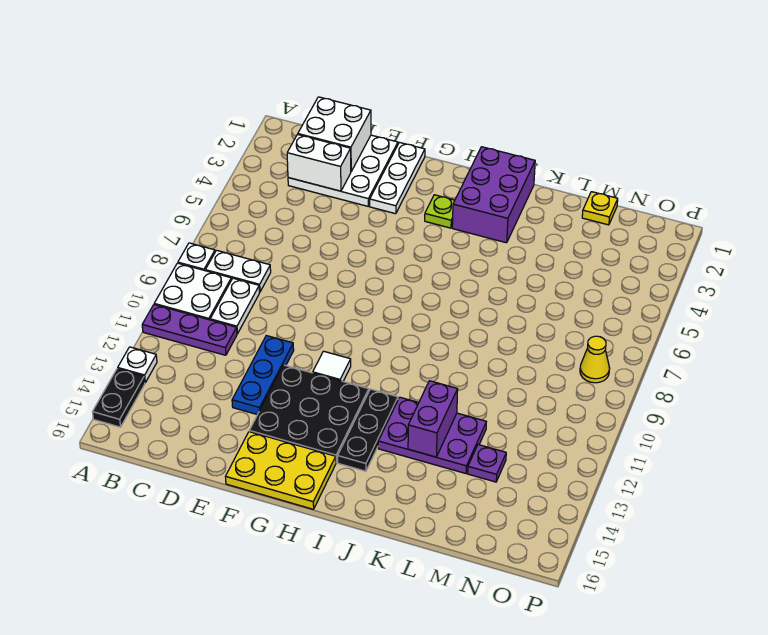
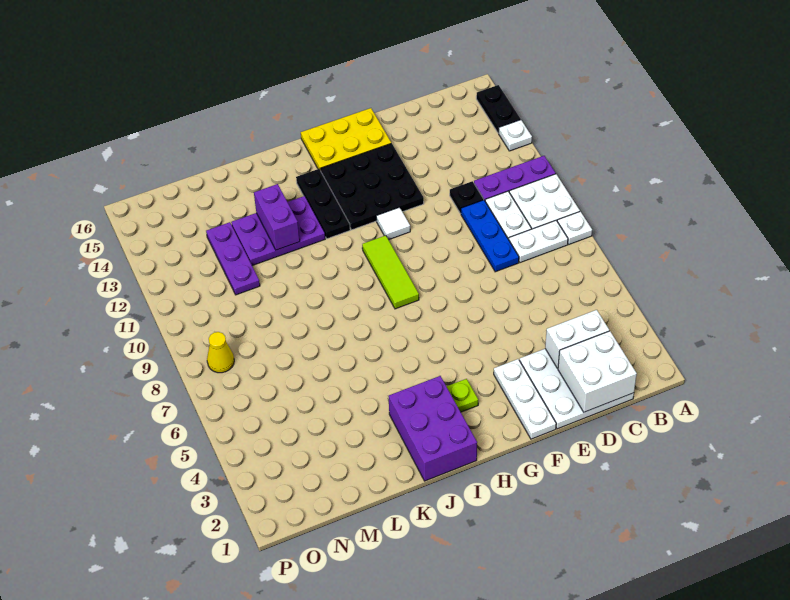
none -> black plate D11 level 1
blue plate E11:E13 level 1 -> blue plate D8:D10 level 1
none -> lime tile H8:H10 level 1
yellow plate M1 level 1 -> none
purple plate M13 level 1 -> purple plate M11:M13 level 1

